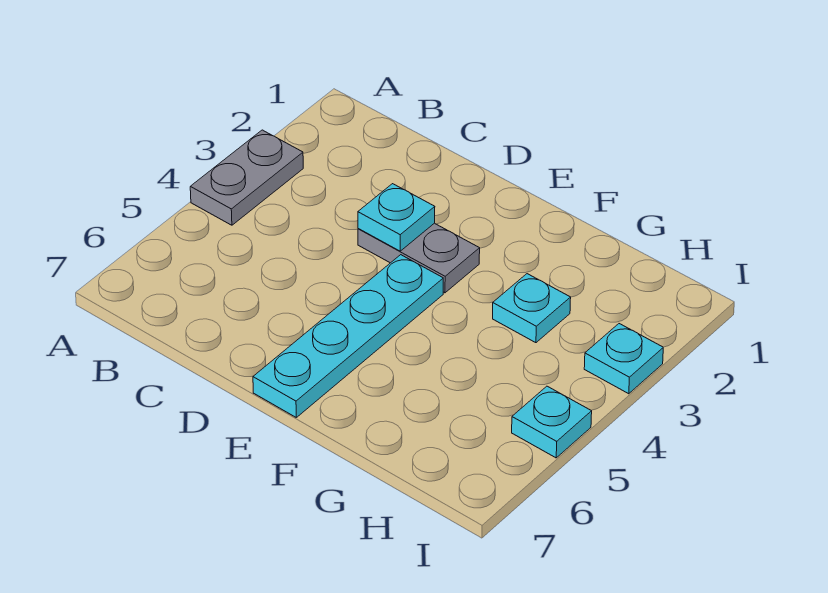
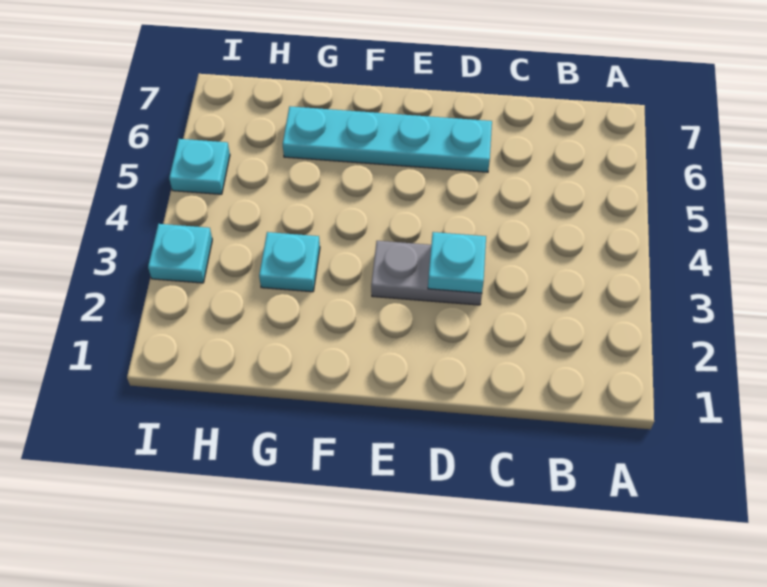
grey plate A3:A4 level 1 -> none
cyan plate E4:E7 level 1 -> cyan plate D6:G6 level 1

